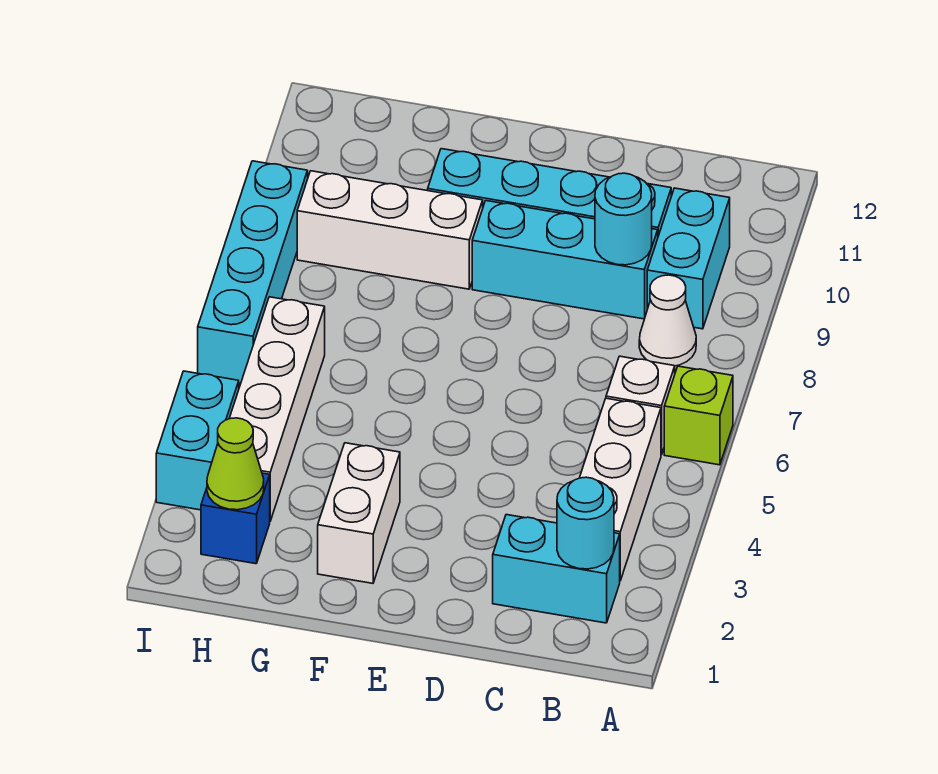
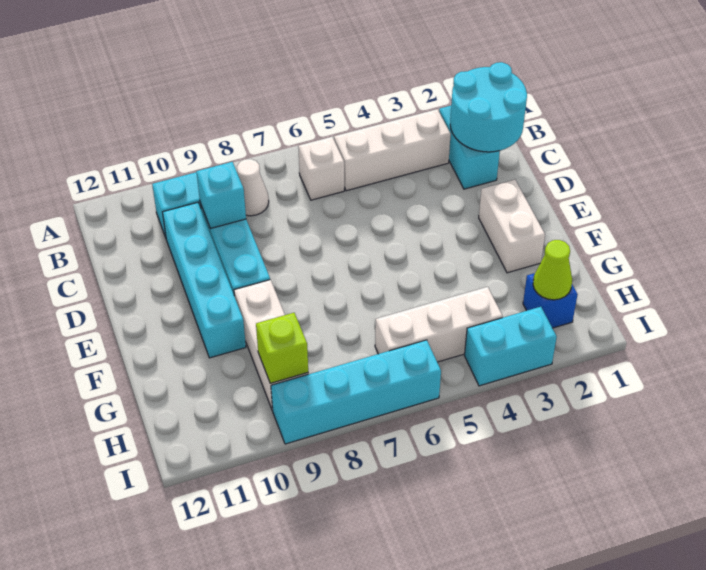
lime brick A6 level 1 -> lime brick H9 level 2
cyan round brick B2 level 2 -> cyan round brick B1:C2 level 2
cyan round brick C9 level 2 -> cyan brick C9 level 2
white brick F2:F3 level 1 -> white brick E2:F2 level 1
white brick H3:H6 level 1 -> white brick H4:H6 level 1

